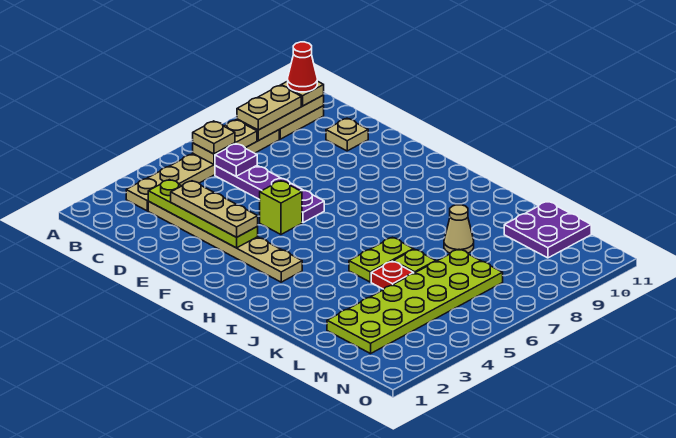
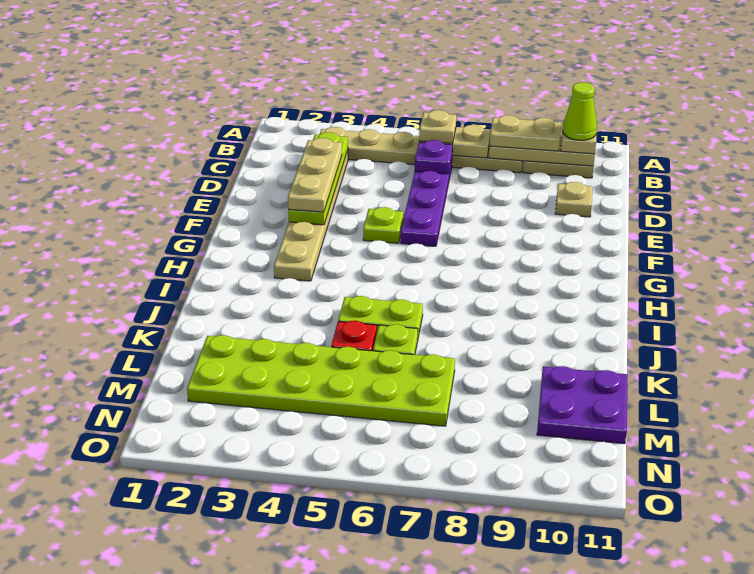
red cone B10 level 4 -> lime cone B10 level 4
lime brick F5 level 1 -> lime plate F5 level 1
tan cone K8 level 1 -> none

